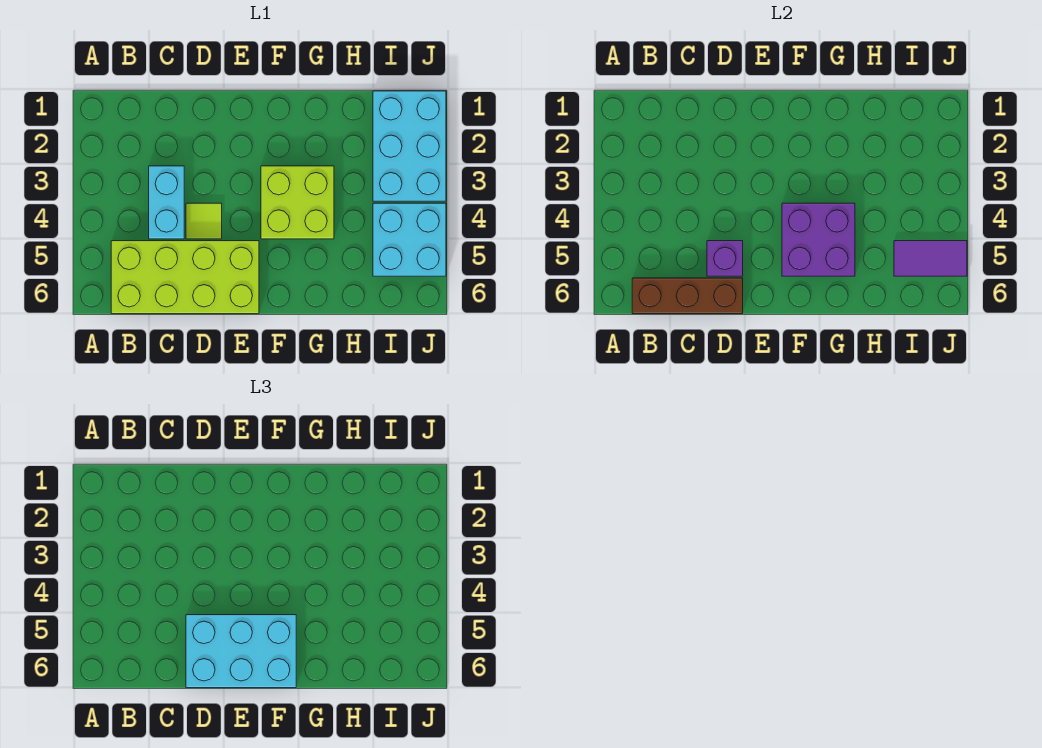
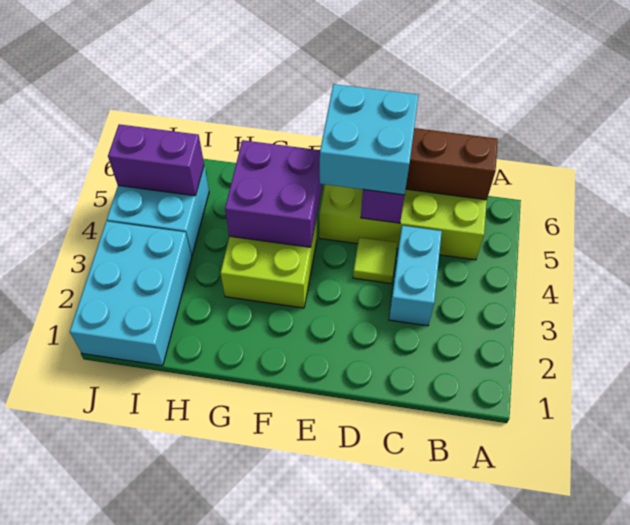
cyan brick D5:F6 level 3 -> cyan brick D5:E6 level 3
purple tile I5:J5 level 2 -> purple brick I5:J5 level 2

